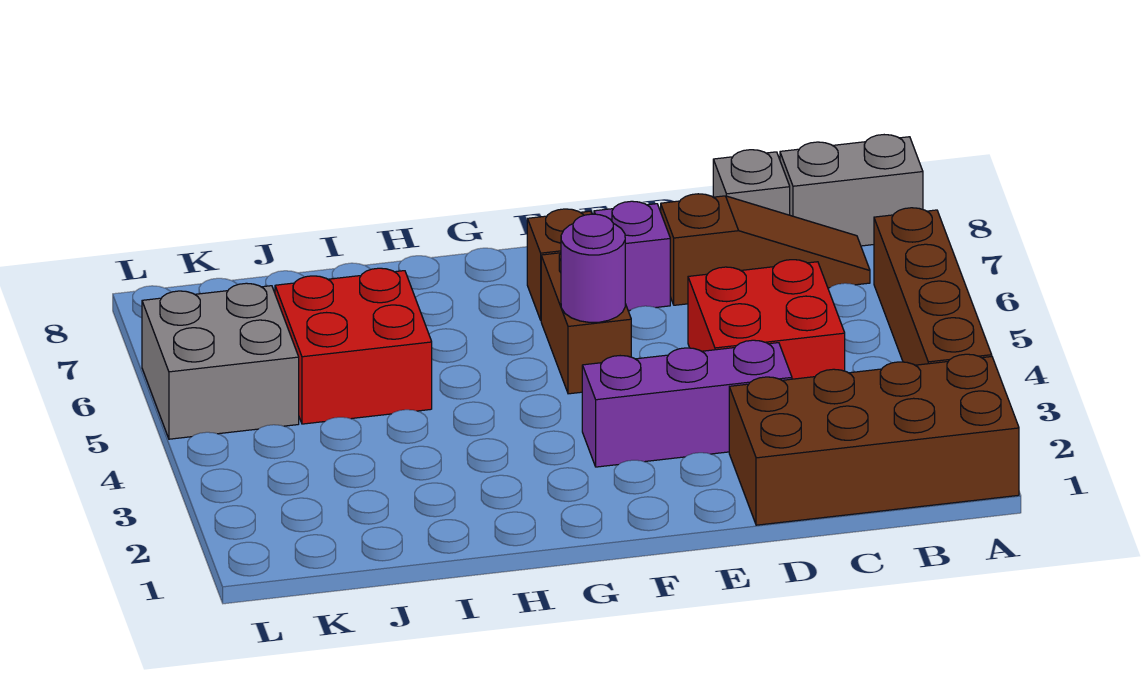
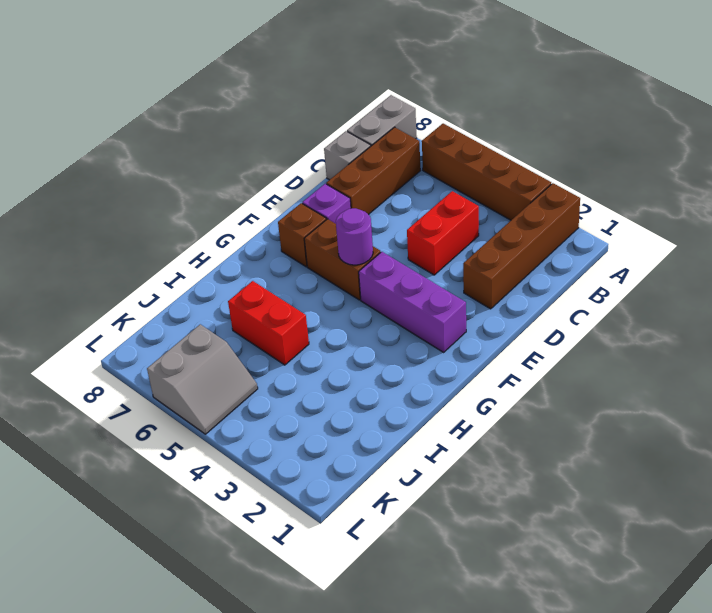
brown brick A1:D2 level 1 -> brown brick A2:D2 level 1
brown slope B7:D7 level 1 top D -> brown brick B7:D7 level 1
red brick C4:D5 level 1 -> red brick C4:D4 level 1
purple brick D3:F3 level 1 -> purple brick F2:F4 level 1
red brick I5:J6 level 1 -> red brick I5:I6 level 1
grey brick K5:L6 level 1 -> grey slope K5:L6 level 1 top 6

